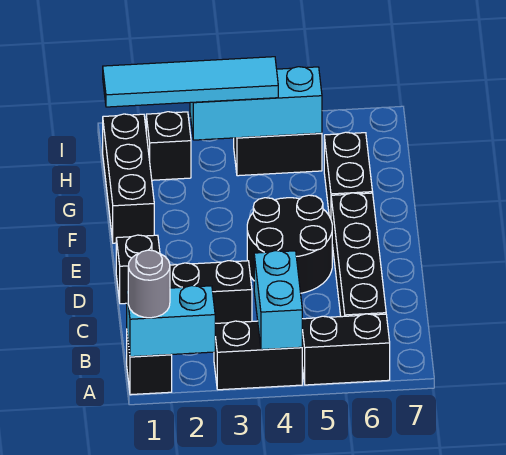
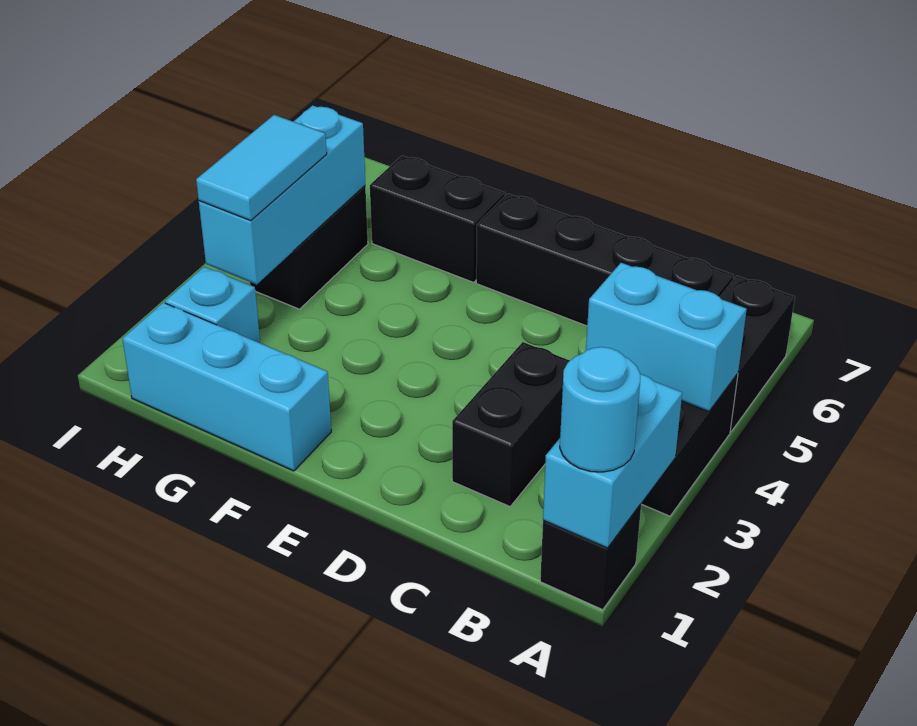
grey round brick A1 level 3 -> cyan round brick A1 level 3
black brick D1 level 1 -> none
black round brick D4:E5 level 1 -> none
black brick F1:H1 level 1 -> cyan brick F1:H1 level 1
cyan tile H1:H4 level 3 -> cyan tile H3:H4 level 3
black brick H2 level 1 -> cyan brick H2 level 1

